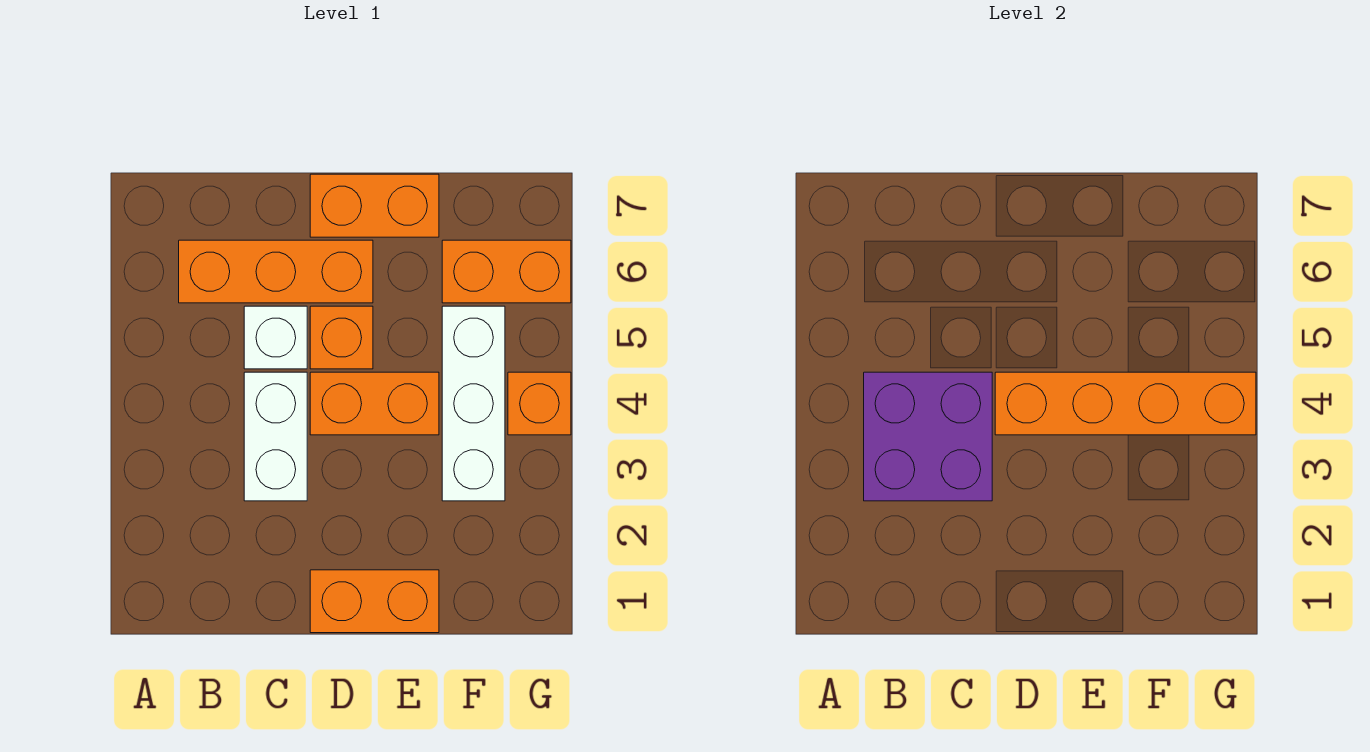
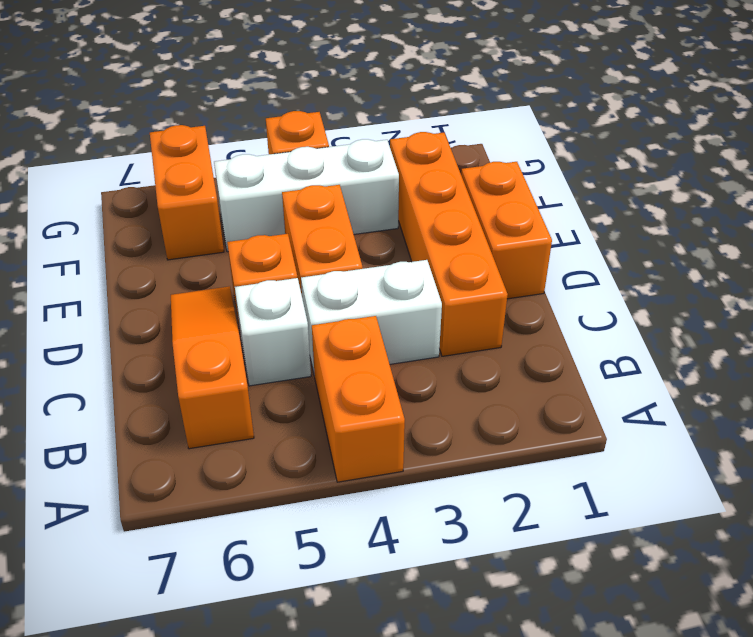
purple brick B3:C4 level 2 -> none
orange brick B6:D6 level 1 -> orange slope B6:D6 level 1 top B
orange brick D4:G4 level 2 -> orange brick C2:F2 level 1
orange brick D7:E7 level 1 -> orange brick A4:B4 level 1

